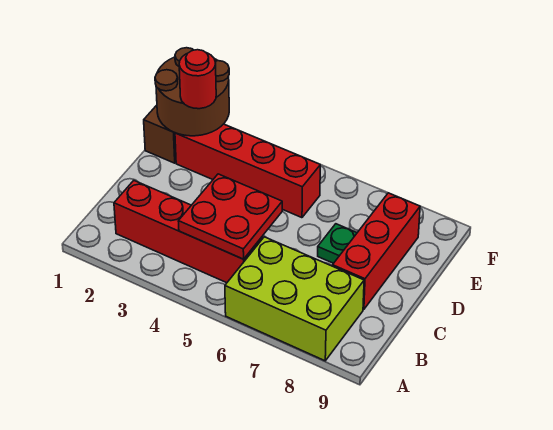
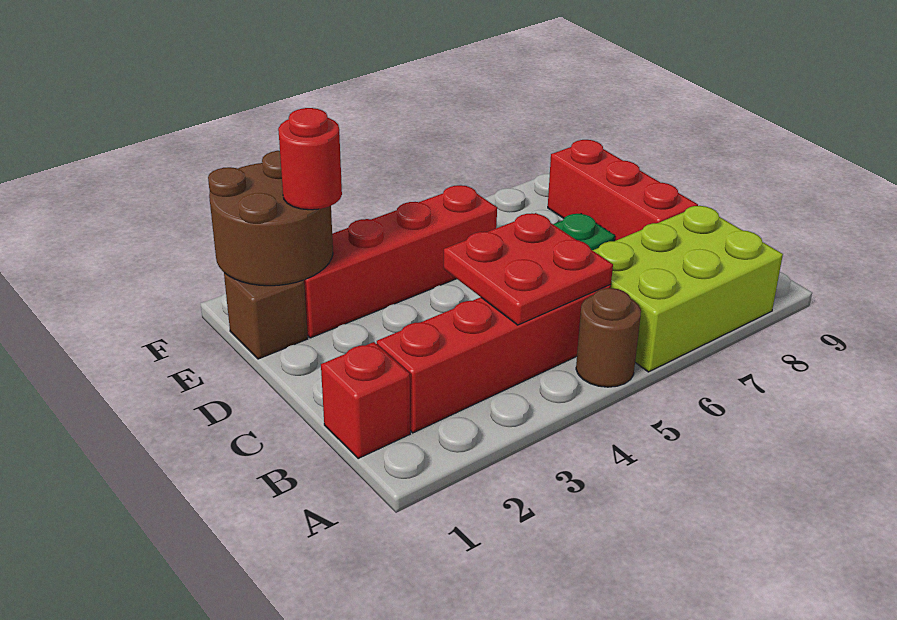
none -> brown round brick A5 level 1
none -> red brick B1 level 1

